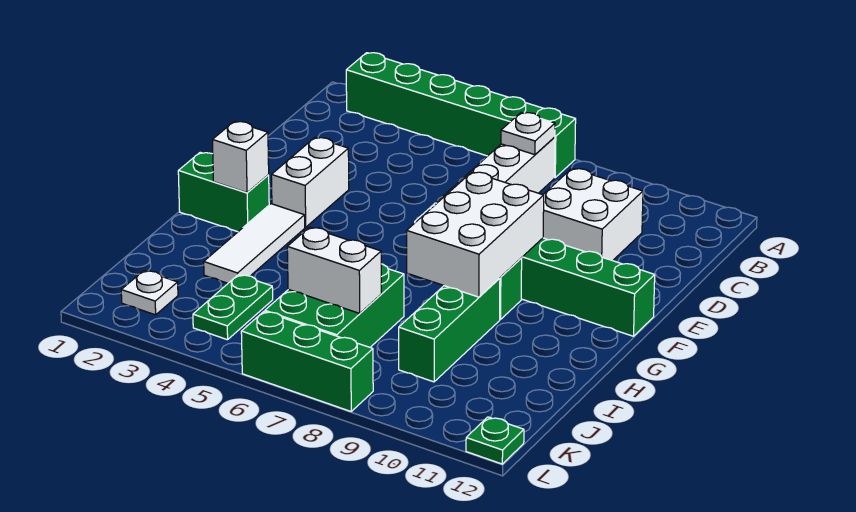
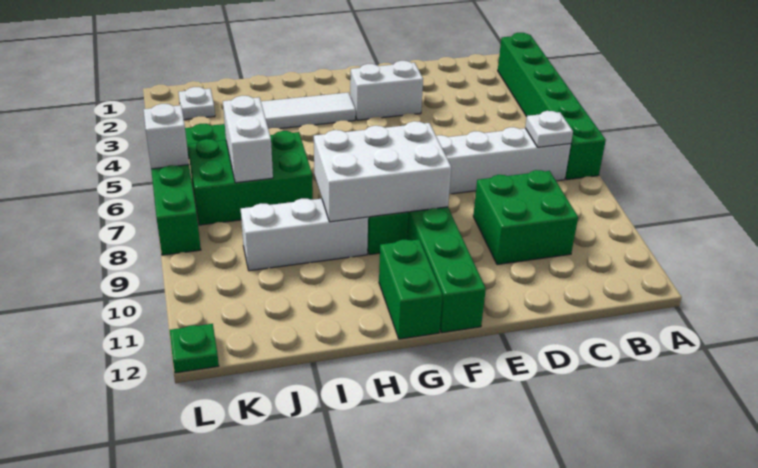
white brick C9:D10 level 1 -> green brick C9:D10 level 1
green brick G1:G2 level 1 -> green brick G11:G12 level 1
white brick G2 level 2 -> white brick L6 level 2
green brick H9:J9 level 1 -> white brick H9:J9 level 1

